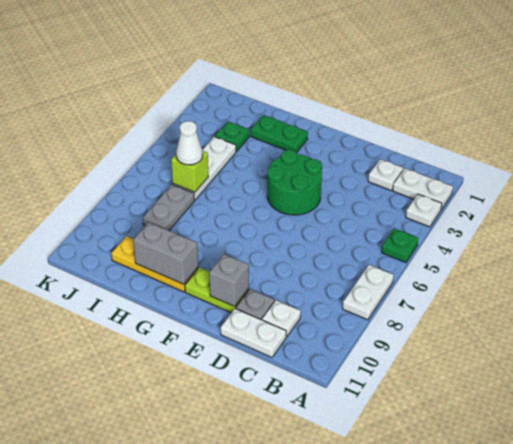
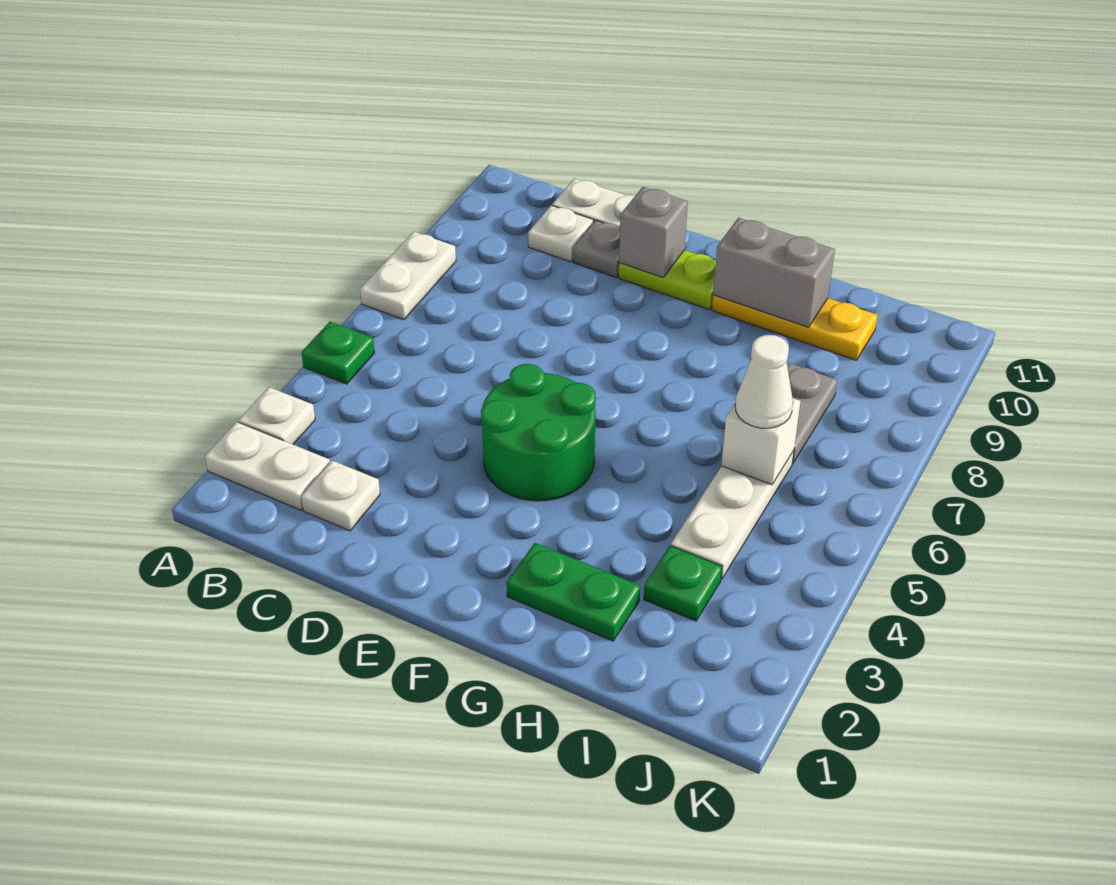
lime brick I6 level 2 -> white brick I6 level 2

